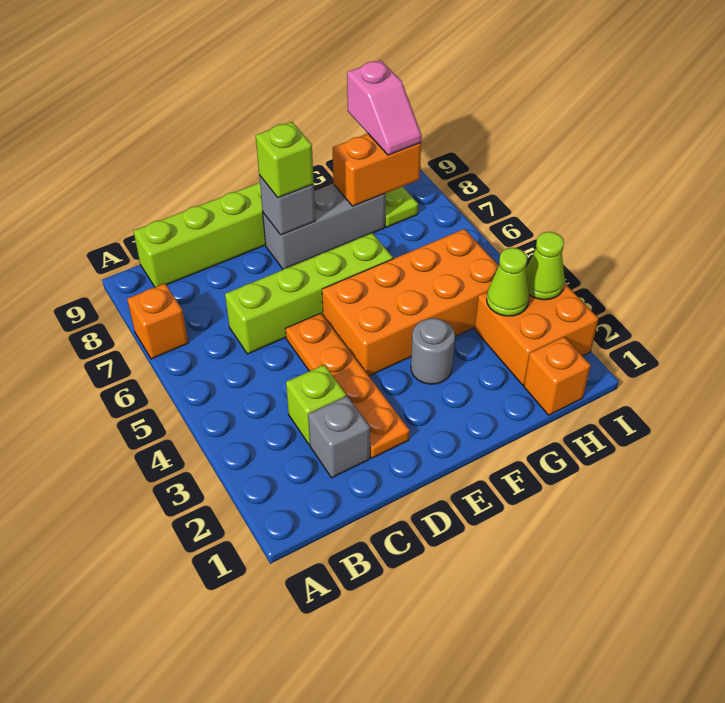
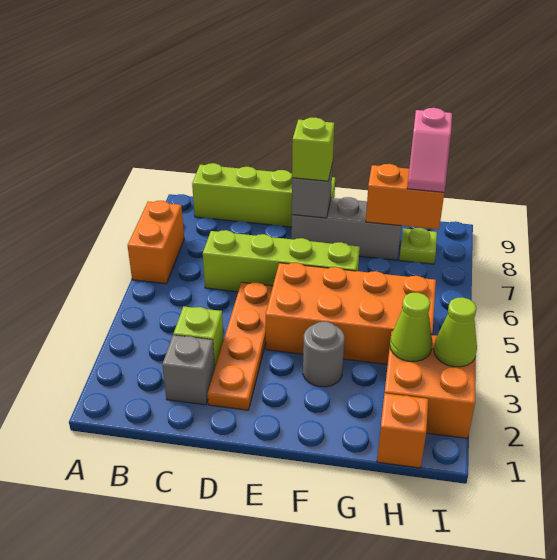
orange brick A7 level 1 -> orange brick A6:A7 level 1

